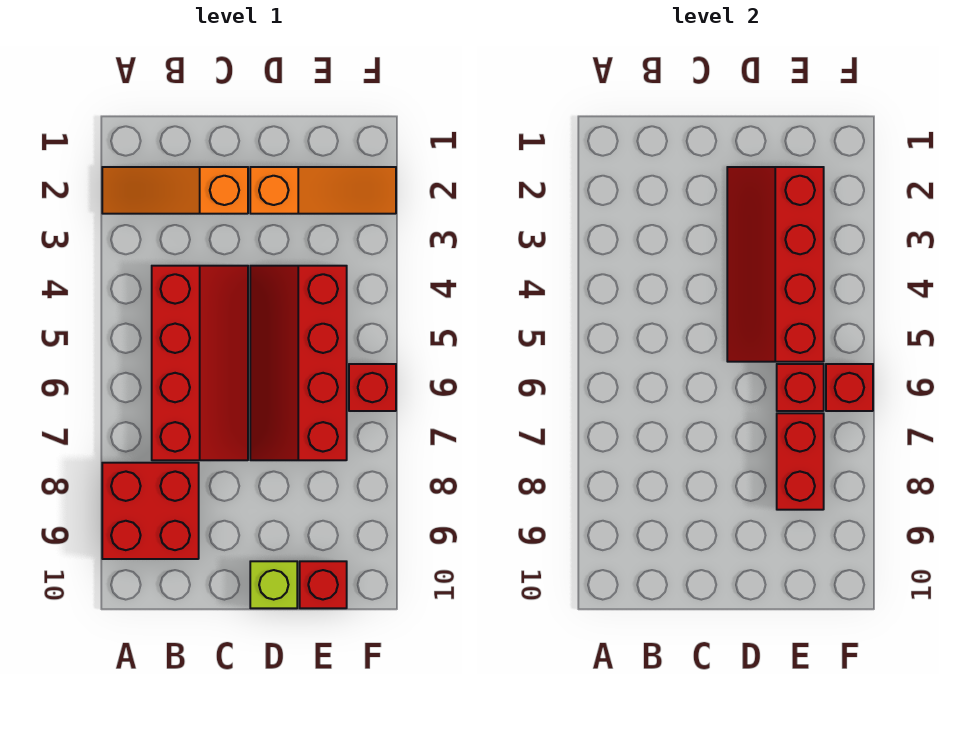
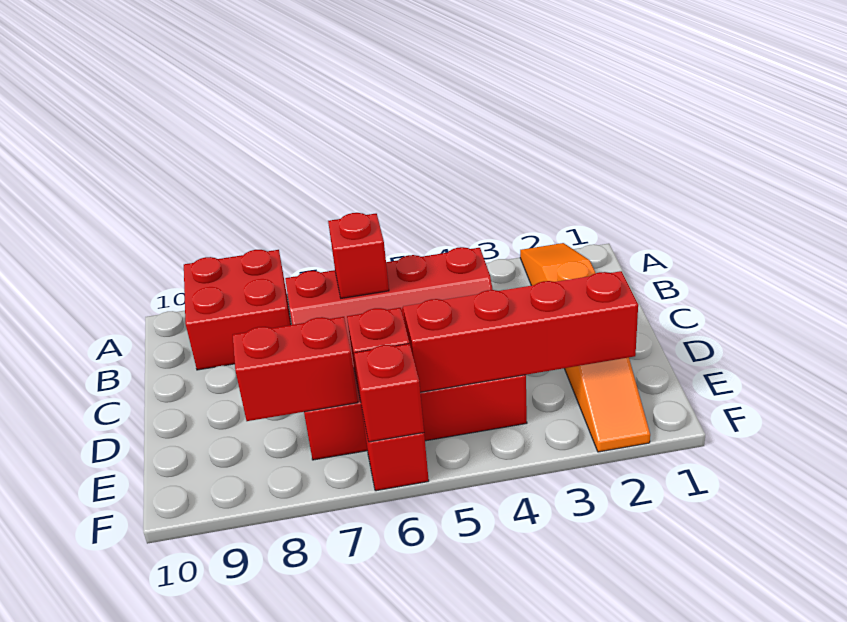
lime brick D10 level 1 -> none
red brick E10 level 1 -> red brick B6 level 2

